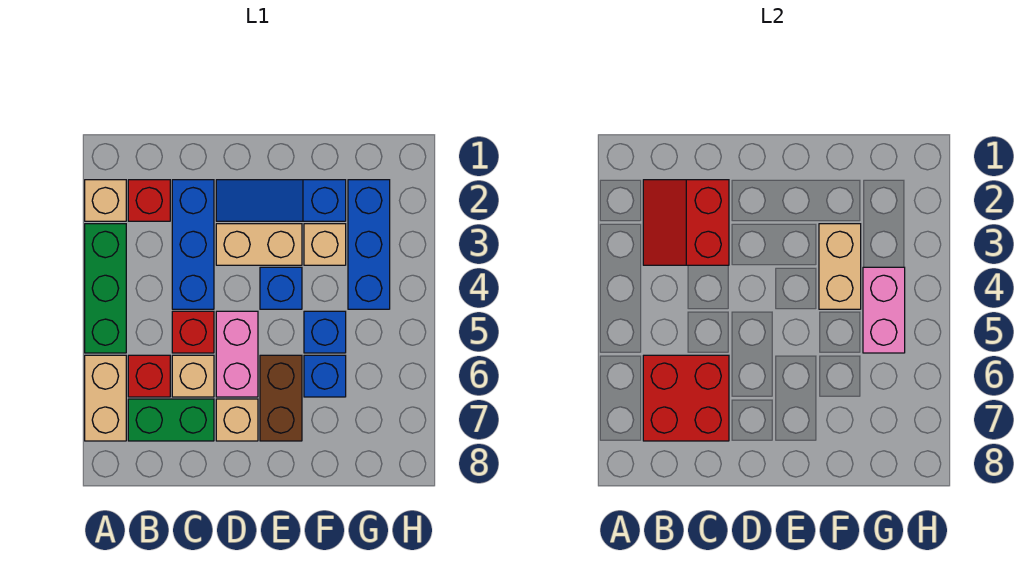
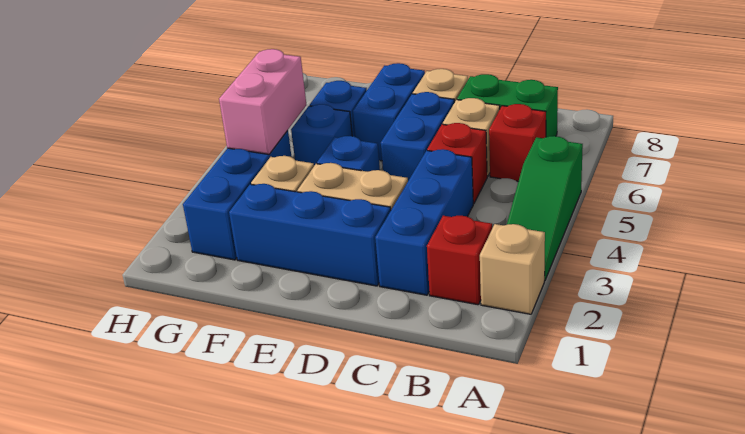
green brick A3:A5 level 1 -> green slope A3:A5 level 1 top 5
tan brick A6:A7 level 1 -> none
red slope B2:C3 level 2 top C -> none
red brick B6:C7 level 2 -> none
blue slope D2:F2 level 1 top F -> blue brick D2:F2 level 1
pink brick D5:D6 level 1 -> blue brick D5:D6 level 1
brown brick E6:E7 level 1 -> blue brick E6:E7 level 1
tan brick F3:F4 level 2 -> none

